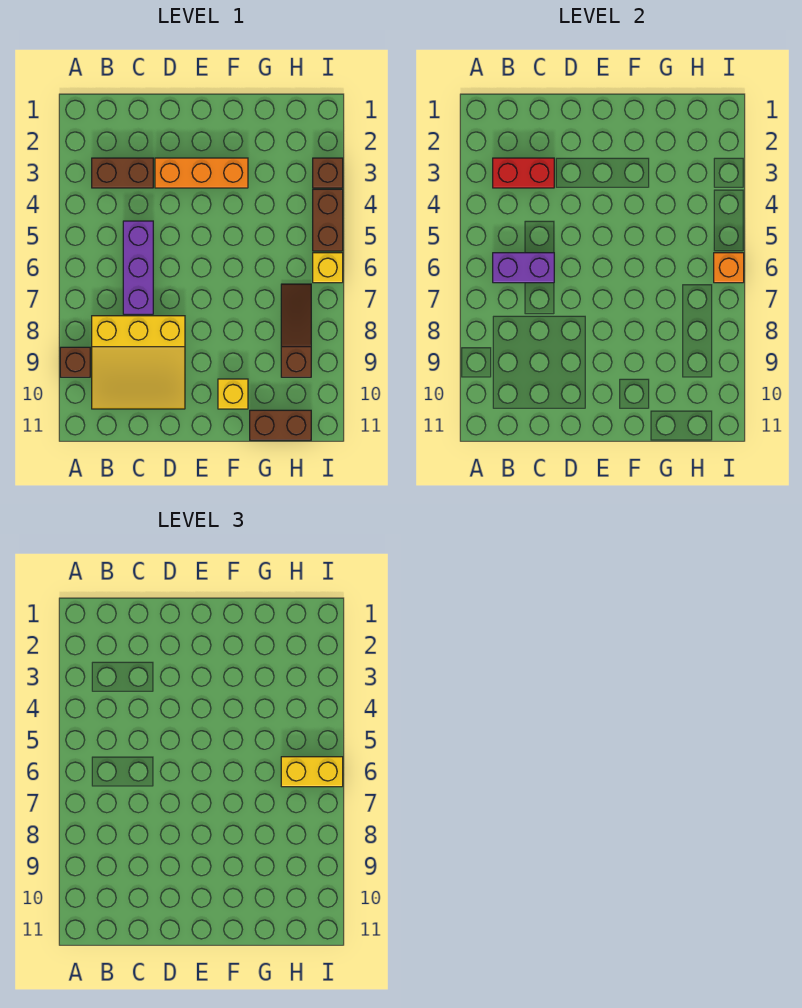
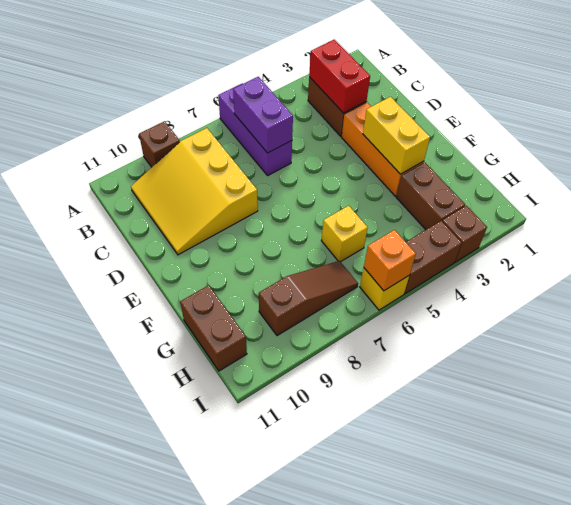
purple brick C5:C7 level 1 -> purple brick A6:C6 level 1
yellow brick F10 level 1 -> yellow brick G6 level 1
none -> brown brick G3:H3 level 1
yellow brick H6:I6 level 3 -> yellow brick E3:F3 level 2

